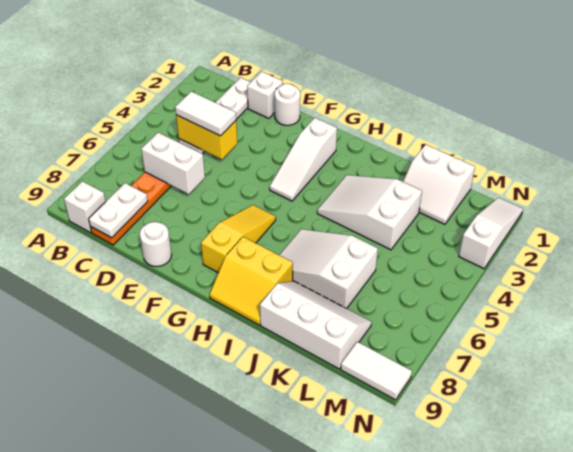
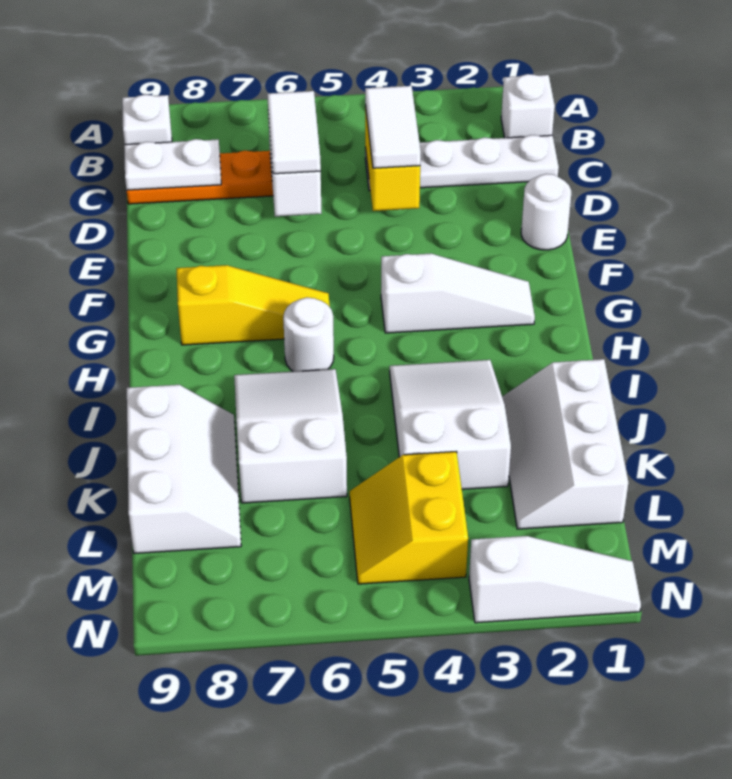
white brick D1 level 1 -> white brick B1 level 1
white round brick E9 level 1 -> white round brick H6 level 1
white slope G2:G4 level 1 top 2 -> white slope G2:G4 level 1 top 4
yellow slope H8:I9 level 1 top 8 -> yellow slope L4:M5 level 1 top 4
white slope K1:L2 level 1 top 1 -> white slope J1:L2 level 1 top 1
white tile M9:N9 level 1 -> white tile C6:D6 level 3

